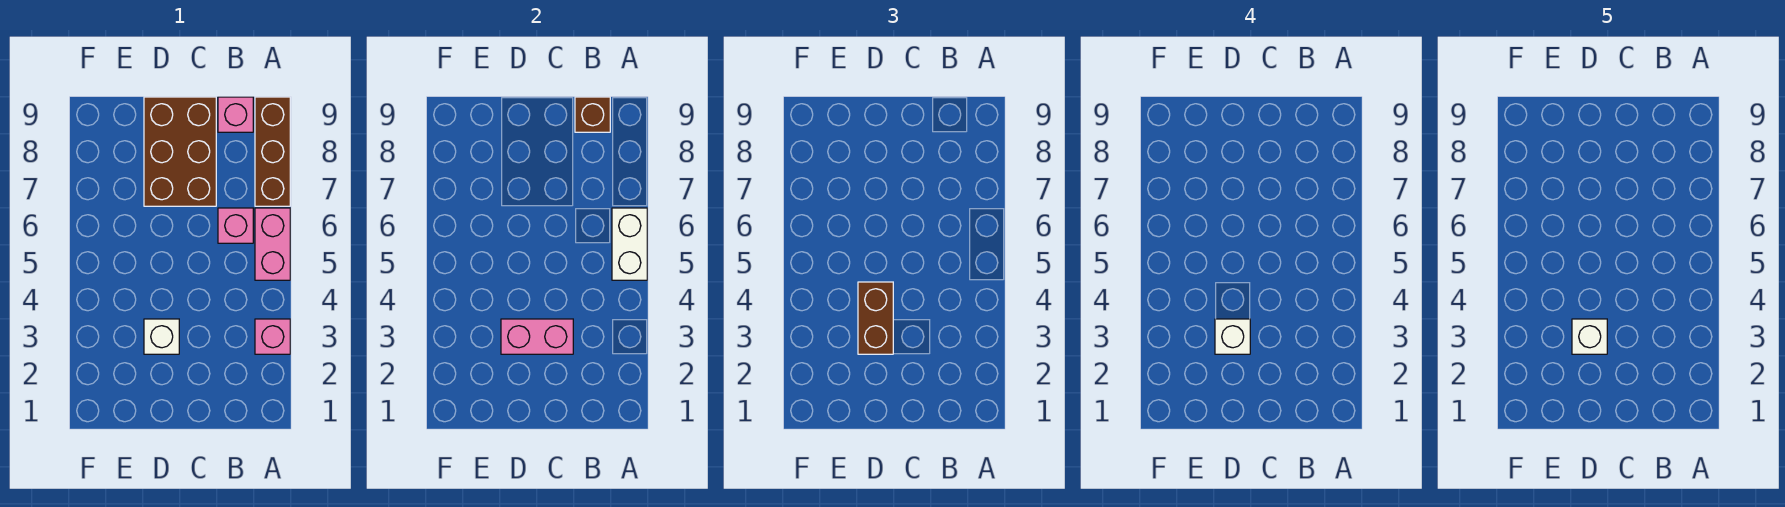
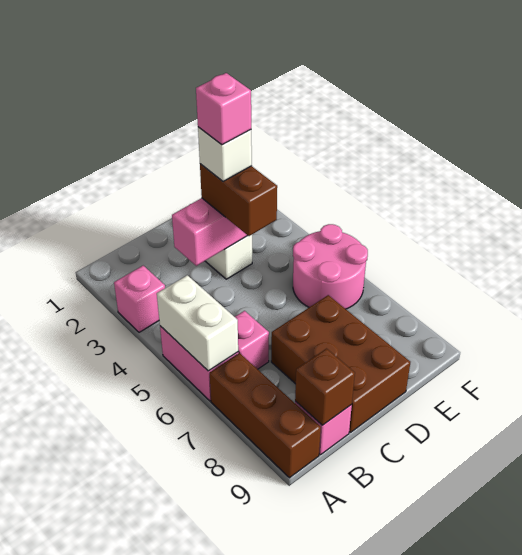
white brick D3 level 5 -> pink brick D3 level 5
none -> pink round brick E5:F6 level 1

